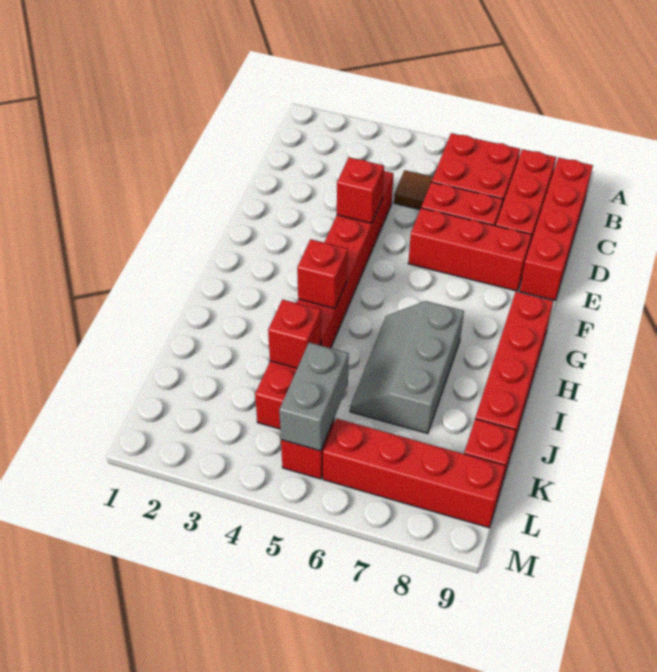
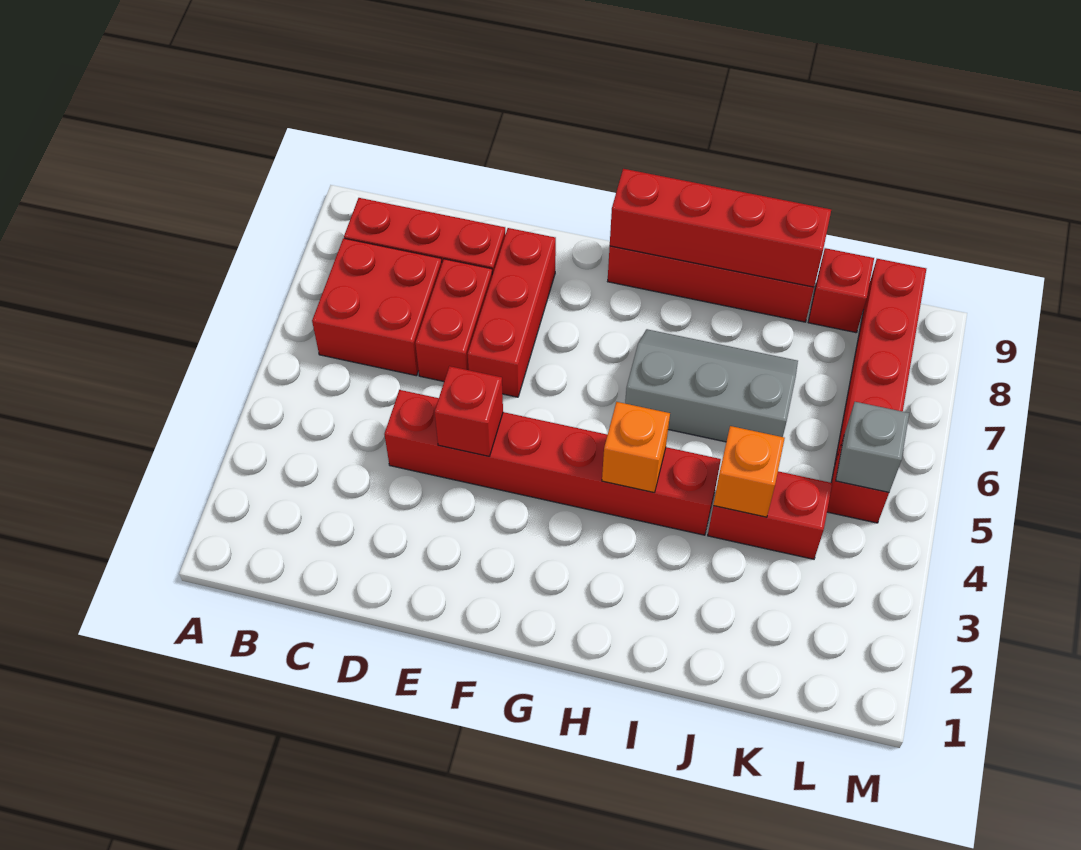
red brick B9:E9 level 1 -> red brick G9:J9 level 2
brown tile C5 level 1 -> none
red brick H4 level 2 -> orange brick H4 level 2
grey slope H6:J7 level 1 top 7 -> grey slope H6:J7 level 1 top 6
red brick J4 level 2 -> orange brick J4 level 2
grey brick K5:L5 level 2 -> grey brick L5 level 2

